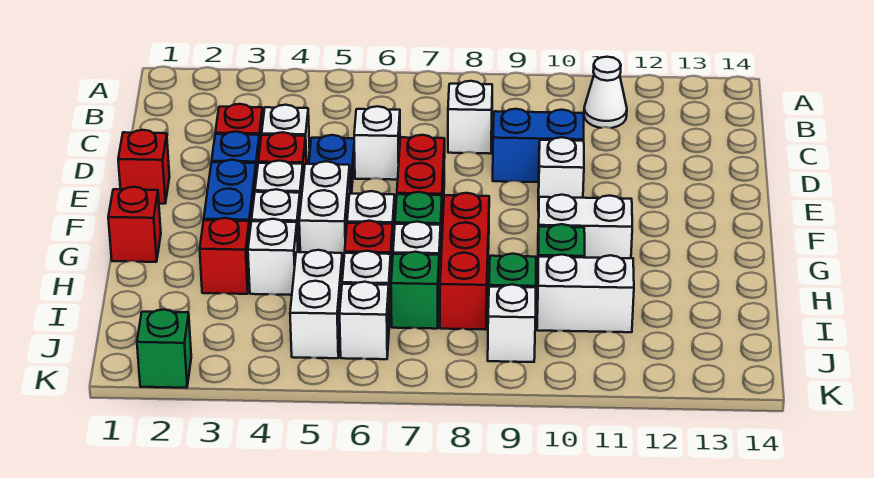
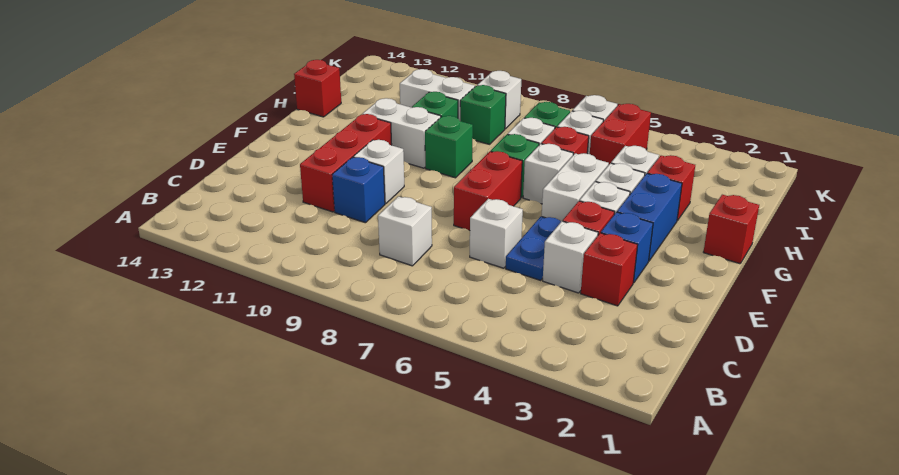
white cone B11 level 1 -> none
blue brick D9:D10 level 1 -> blue brick D10 level 1
red brick E1 level 1 -> red brick H14 level 1
red brick G8:I8 level 1 -> red brick D11:F11 level 1
white brick I5:J5 level 1 -> red brick I5:J5 level 1
green brick K2 level 1 -> green brick G9 level 1

